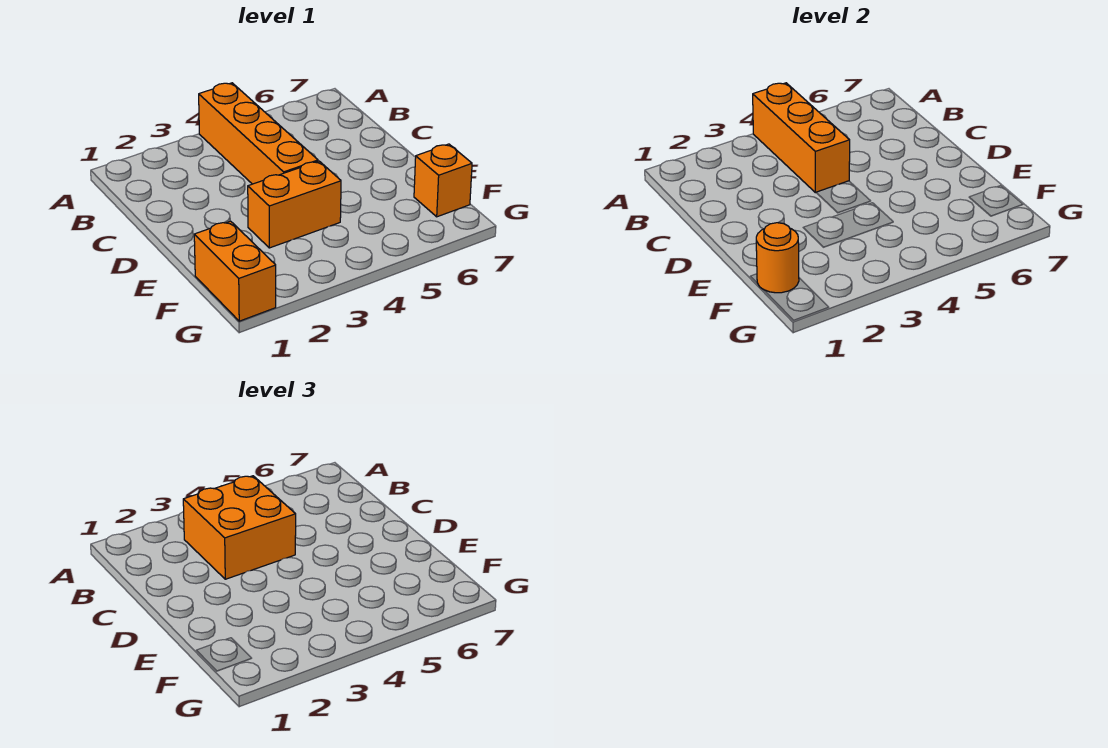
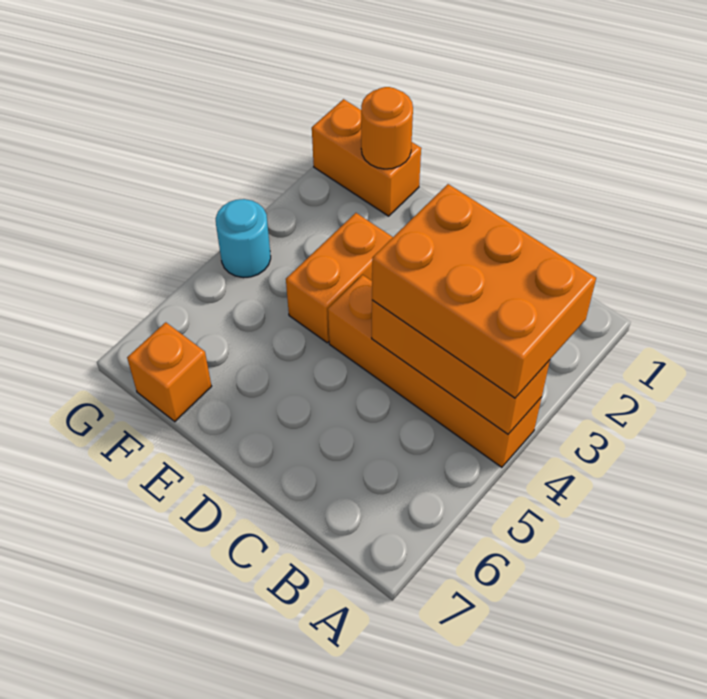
orange brick B3:C4 level 3 -> orange brick A3:C4 level 3
none -> cyan round brick G4 level 1

